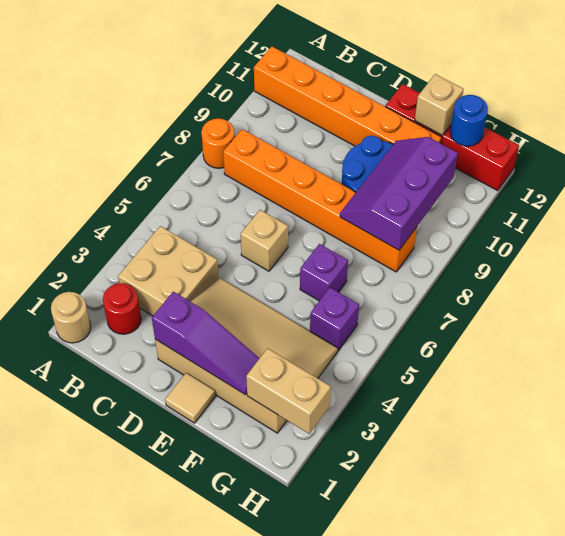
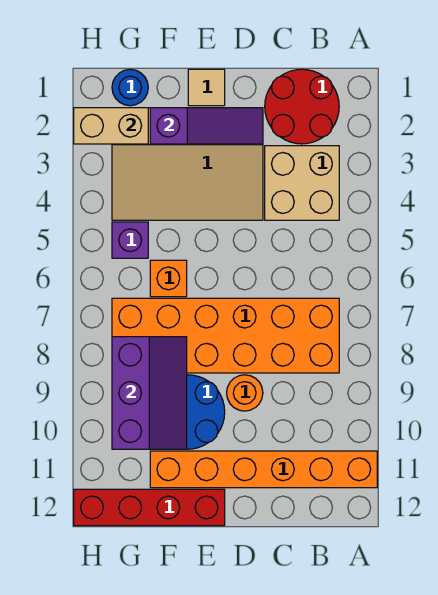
tan round brick A1 level 1 -> none
orange round brick A8 level 1 -> orange round brick D9 level 1
red round brick B2 level 1 -> red round brick B1:C2 level 1
orange brick B8:G8 level 1 -> orange brick B7:G8 level 1
purple slope D2:F2 level 2 top D -> purple slope D2:F2 level 2 top F
tan brick D6 level 1 -> none
purple brick F6 level 1 -> orange brick F6 level 1
tan brick F12 level 2 -> none
blue round brick G12 level 2 -> blue round brick G1 level 1

